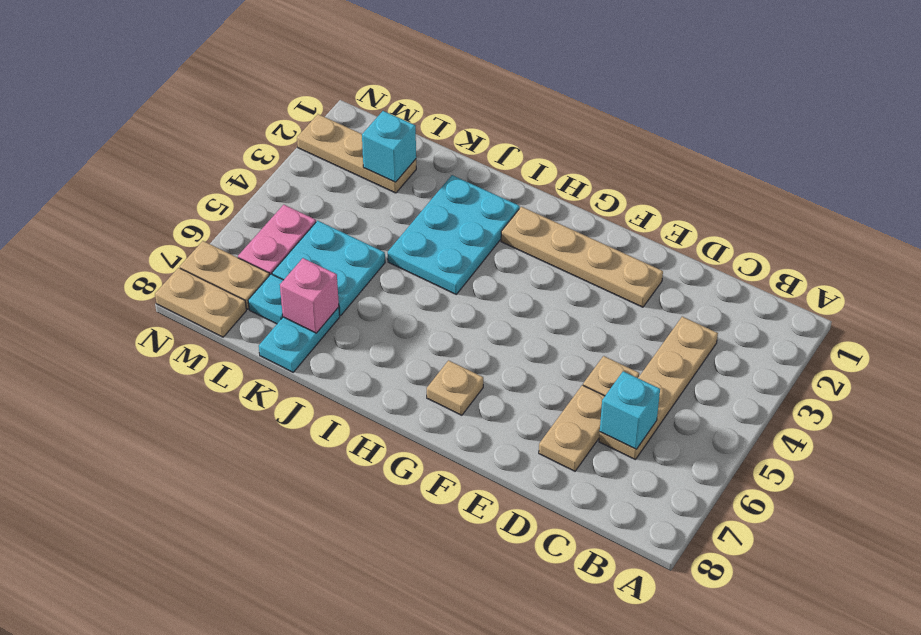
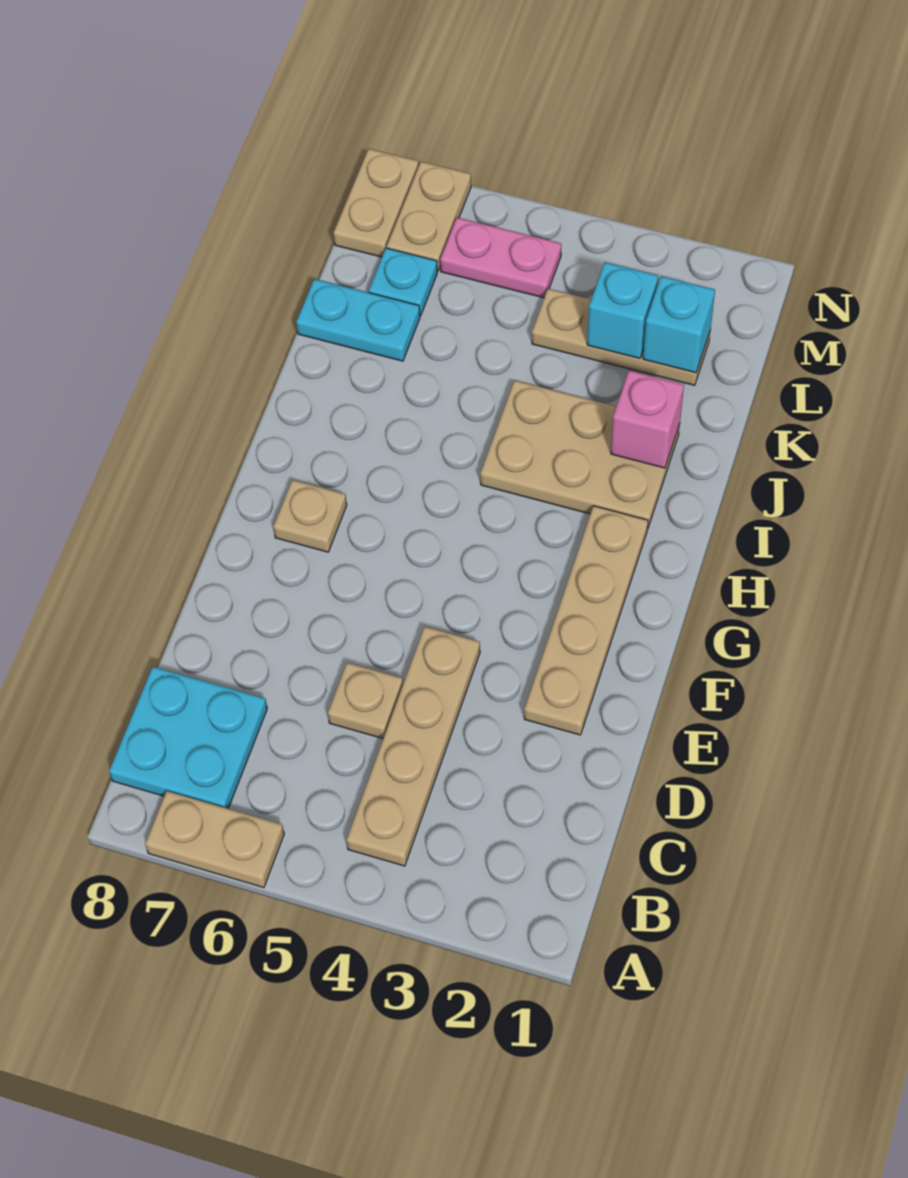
tan plate C3:C6 level 1 -> tan plate B4:E4 level 1
cyan brick C6 level 2 -> cyan brick L3 level 2
tan plate D6:D7 level 1 -> tan plate A6:A7 level 1
cyan plate I2:J4 level 1 -> tan plate I2:J4 level 1
cyan plate K5:L6 level 1 -> cyan plate B7:C8 level 1
pink brick K7 level 2 -> pink brick J2 level 2
tan plate L2:N2 level 1 -> tan plate L2:L4 level 1

